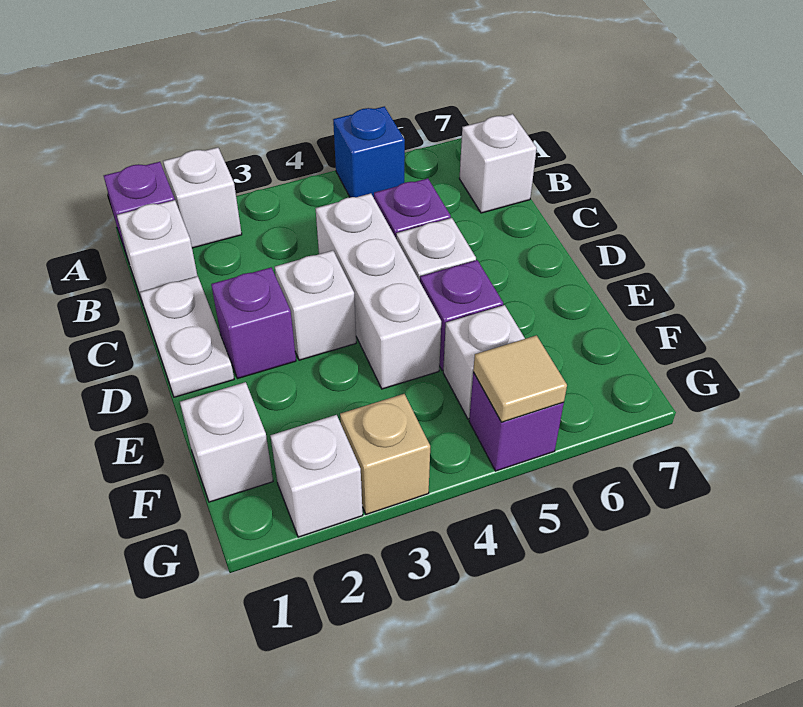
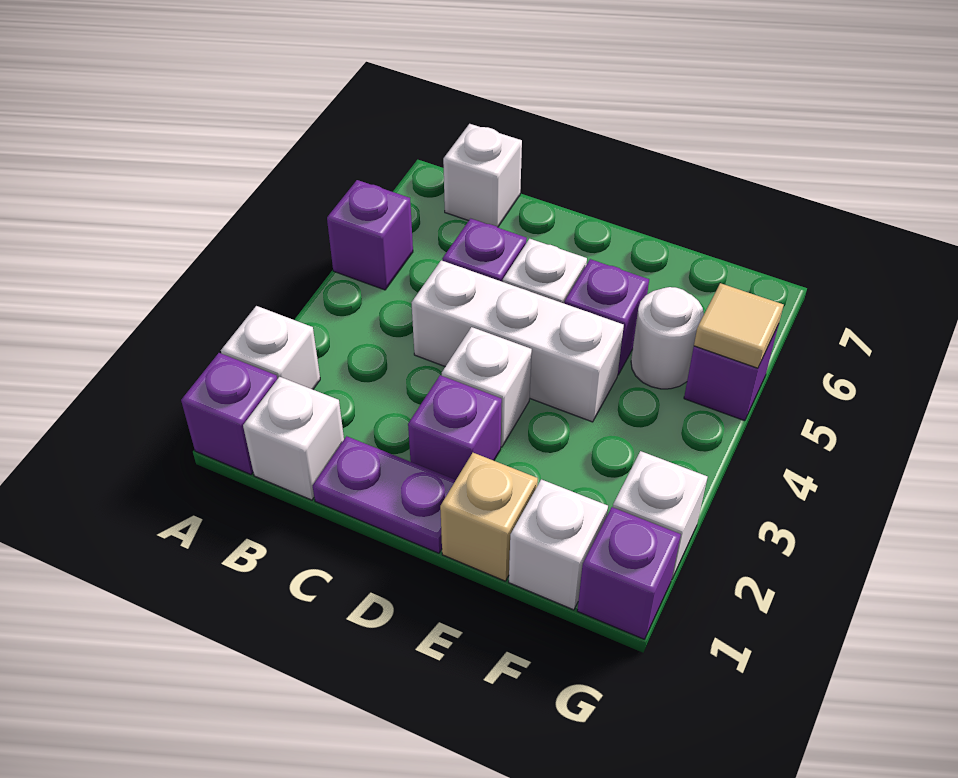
blue brick A5 level 1 -> purple brick A5 level 1
white plate C1:D1 level 1 -> purple plate C1:D1 level 1
white brick F5 level 1 -> white round brick F5 level 1
none -> purple brick G1 level 1
tan brick G3 level 1 -> tan brick E1 level 1

